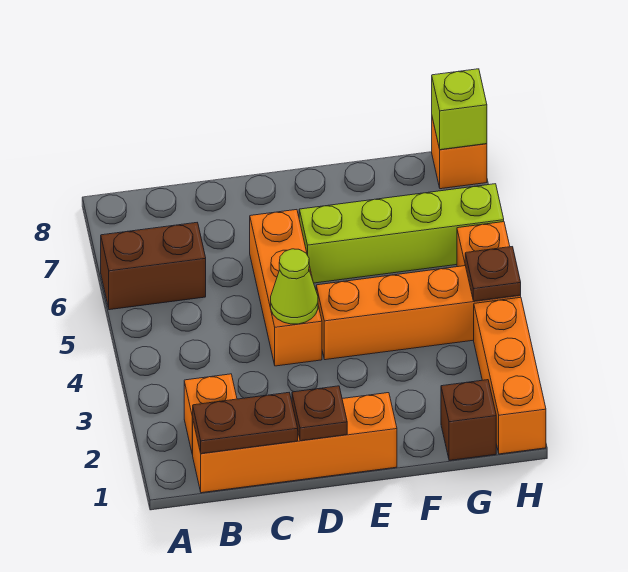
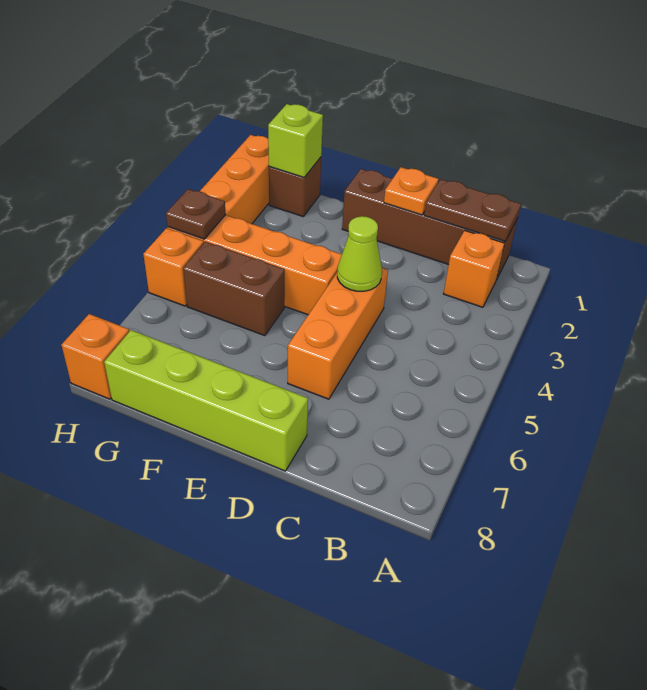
brown brick A6:B6 level 1 -> brown brick F5:G5 level 1
orange brick B1:E1 level 1 -> brown brick B1:E1 level 1
brown plate D1 level 2 -> orange plate D1 level 2
lime brick E6:H6 level 1 -> lime brick D8:G8 level 1
lime brick H8 level 2 -> lime brick G1 level 2

